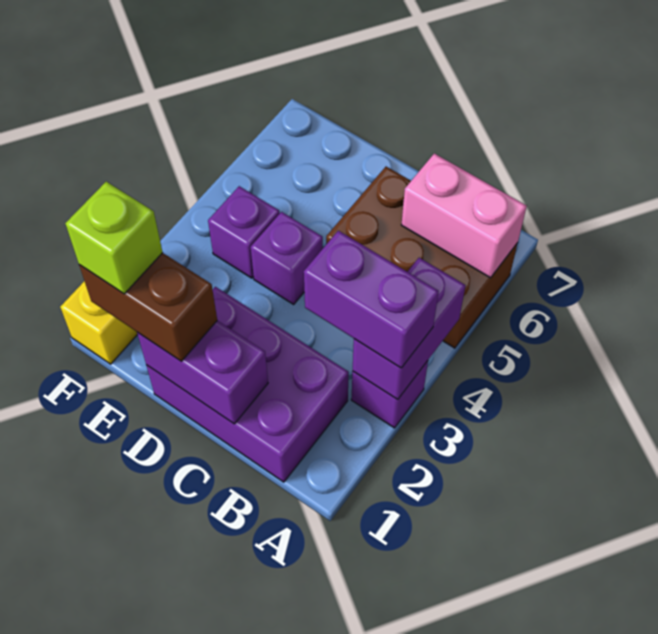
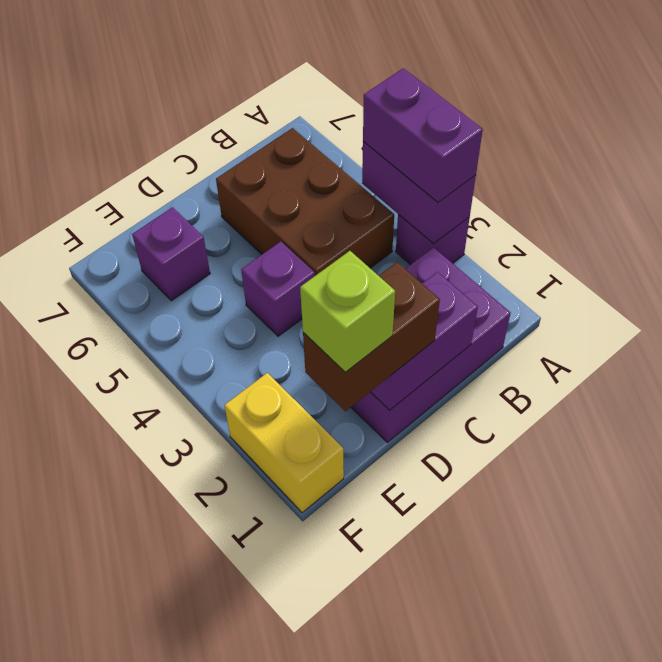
purple brick A3:B3 level 3 -> purple brick A3:A4 level 3
brown brick A5:C6 level 1 -> brown brick B4:C6 level 1
pink brick A6:B6 level 2 -> none
purple brick E4 level 1 -> purple brick E6 level 1

